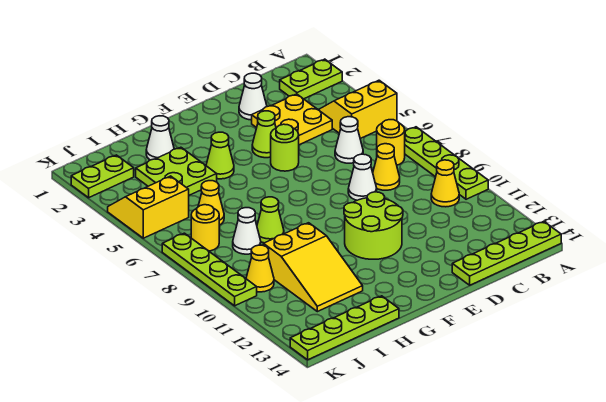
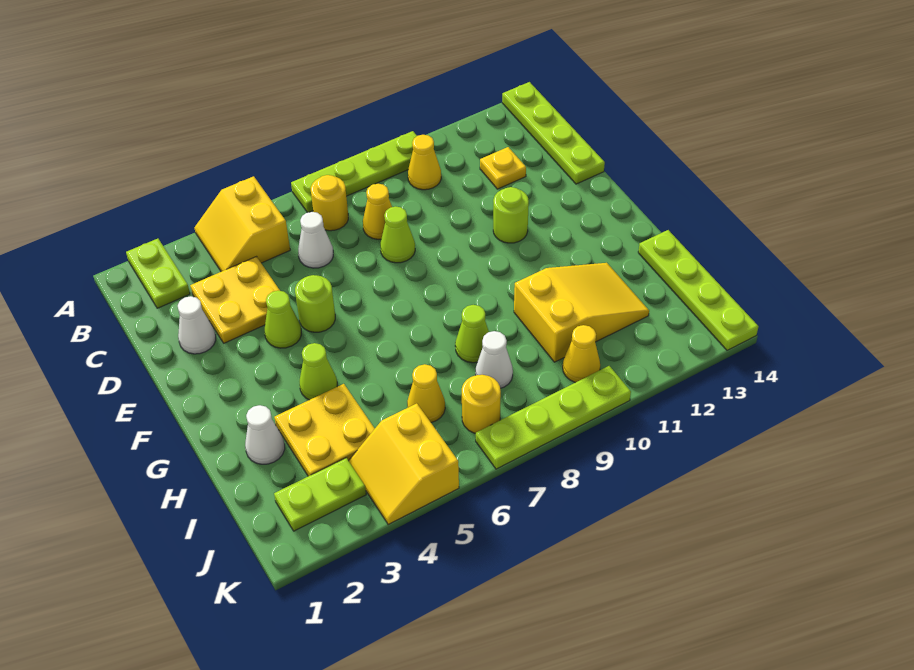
none -> yellow plate C12 level 1
white cone D8 level 1 -> lime cone D8 level 1
lime round brick E10:F11 level 1 -> lime round brick E11 level 1
lime plate H3:I4 level 1 -> yellow plate H3:I4 level 1
lime plate J2:K2 level 1 -> lime plate J2:J3 level 1

